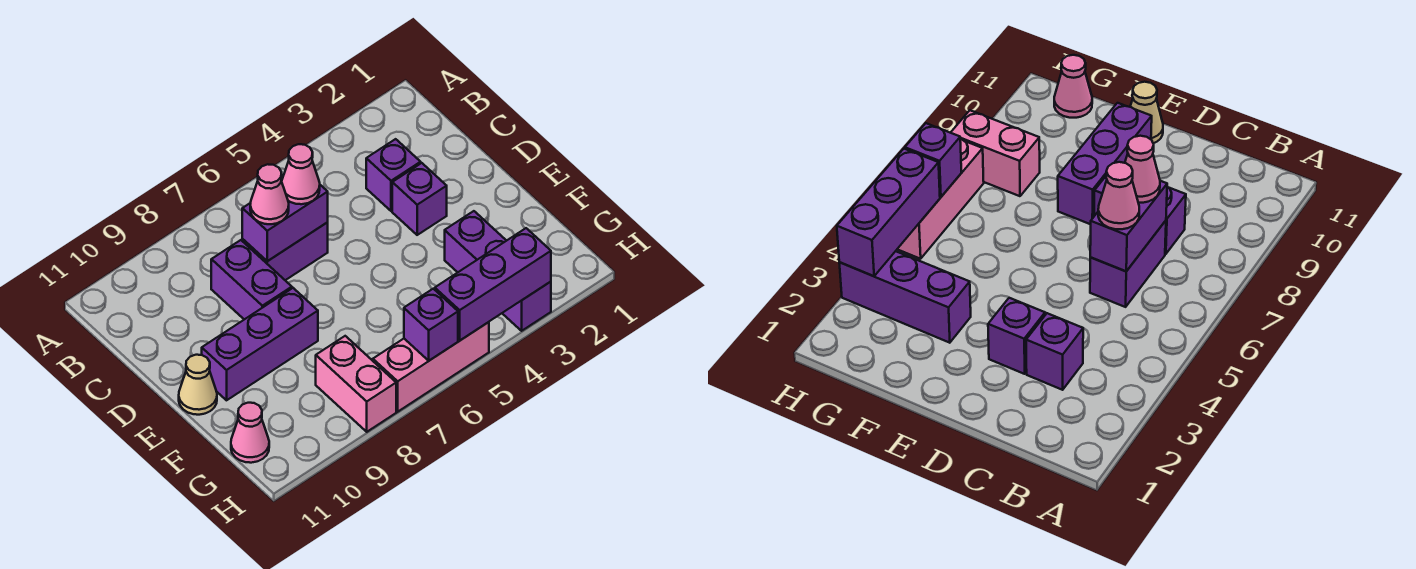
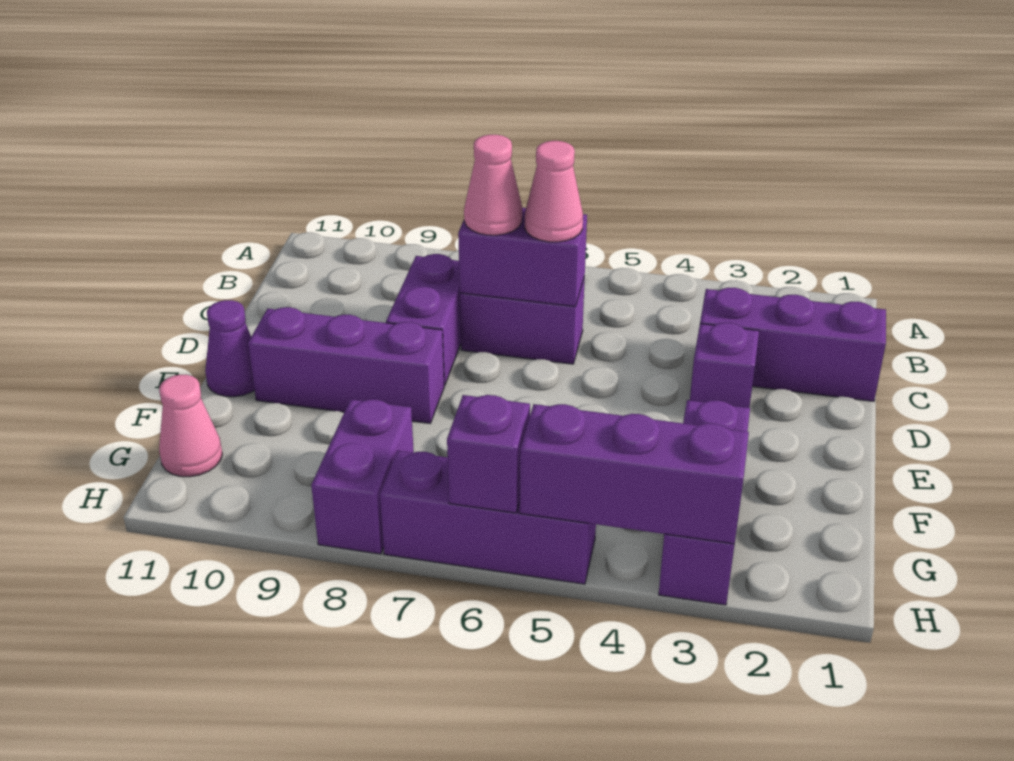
purple brick C3 level 1 -> purple brick C1:C3 level 1
tan cone E11 level 1 -> purple cone E11 level 1
pink brick G8:H8 level 1 -> purple brick G8:H8 level 1
pink brick H5:H7 level 1 -> purple brick H5:H7 level 1

